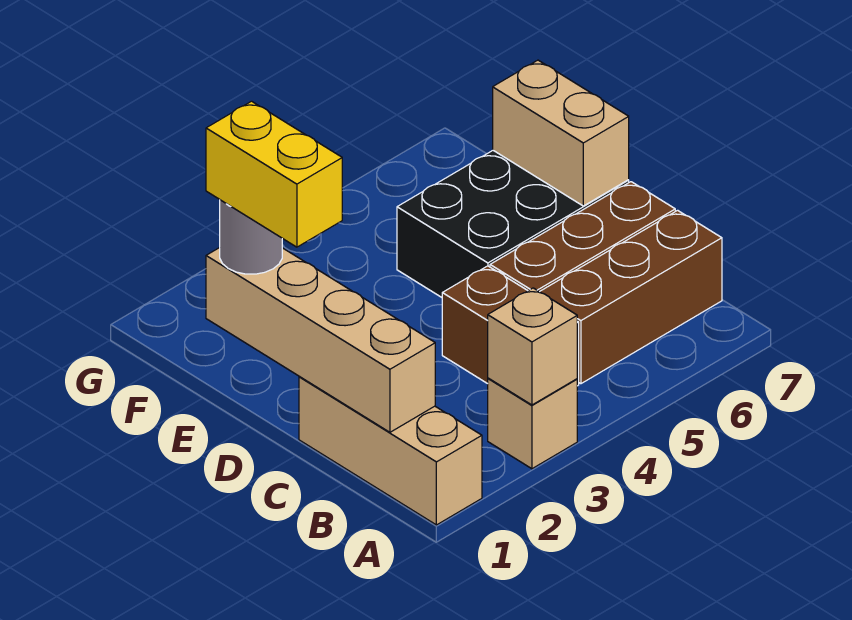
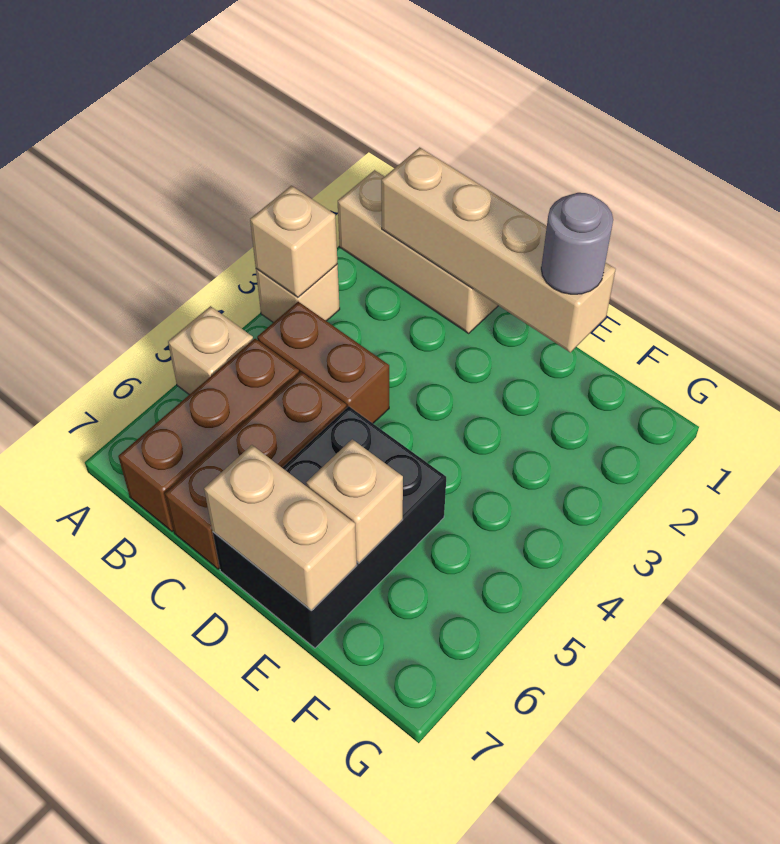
none -> tan brick A5 level 1
yellow brick D1:E1 level 4 -> none
none -> tan brick E6 level 2

